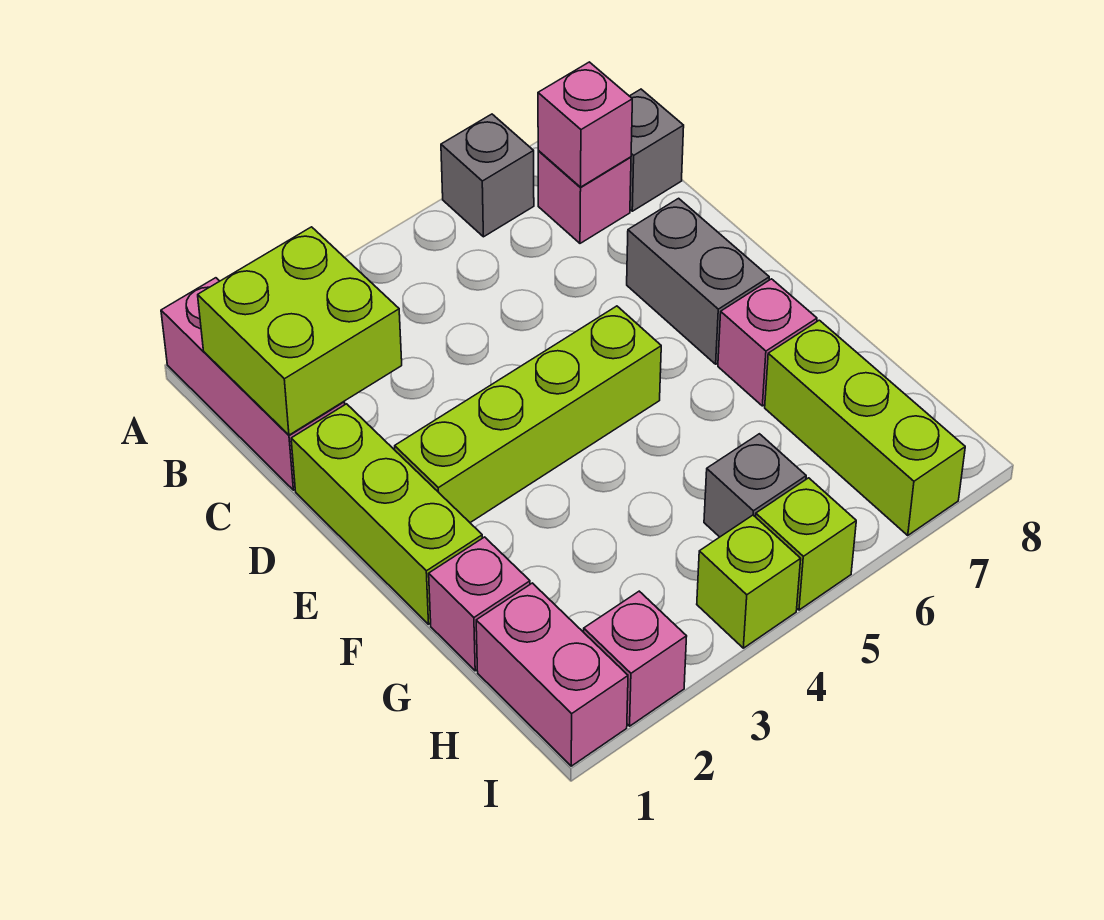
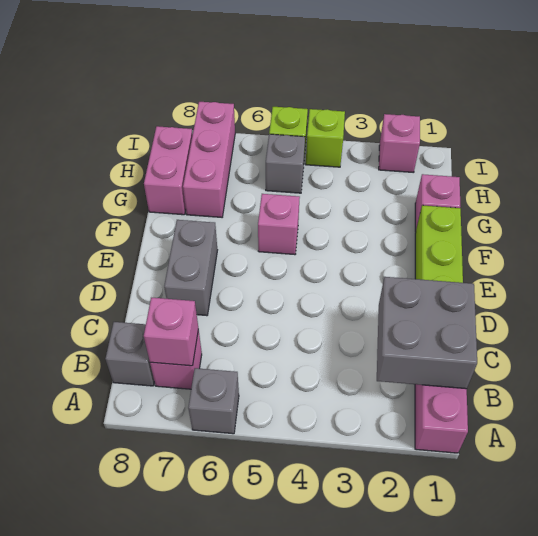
lime brick B1:C2 level 2 -> grey brick B1:C2 level 2
lime brick E2:E5 level 1 -> none
pink brick F7 level 1 -> pink brick F5 level 1
lime brick G7:I7 level 1 -> pink brick G7:I7 level 1
pink brick H1:I1 level 1 -> pink brick G8:H8 level 1

